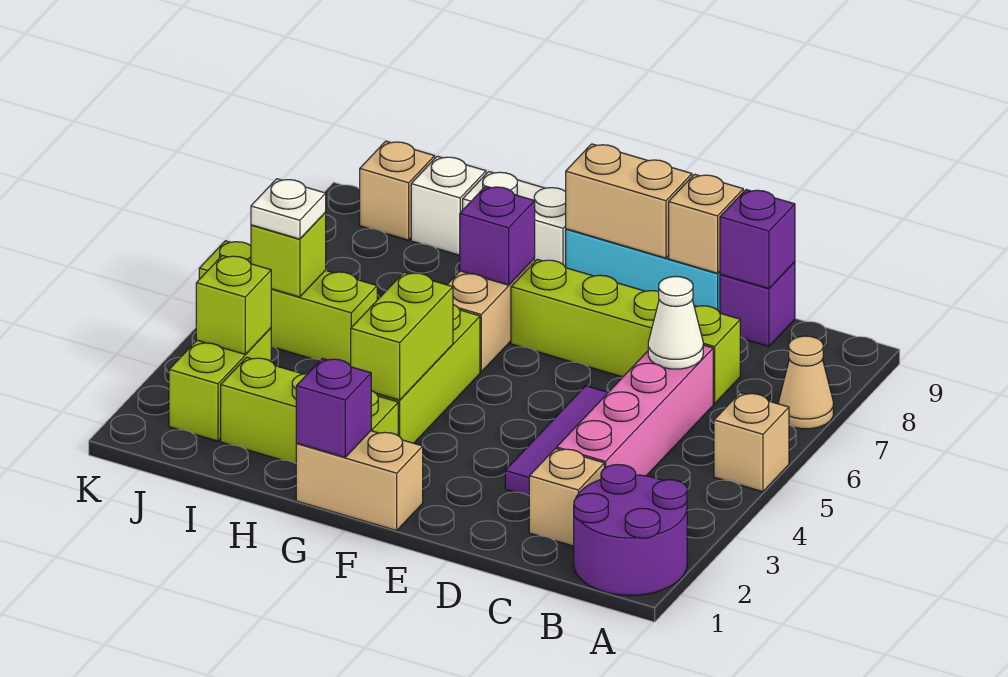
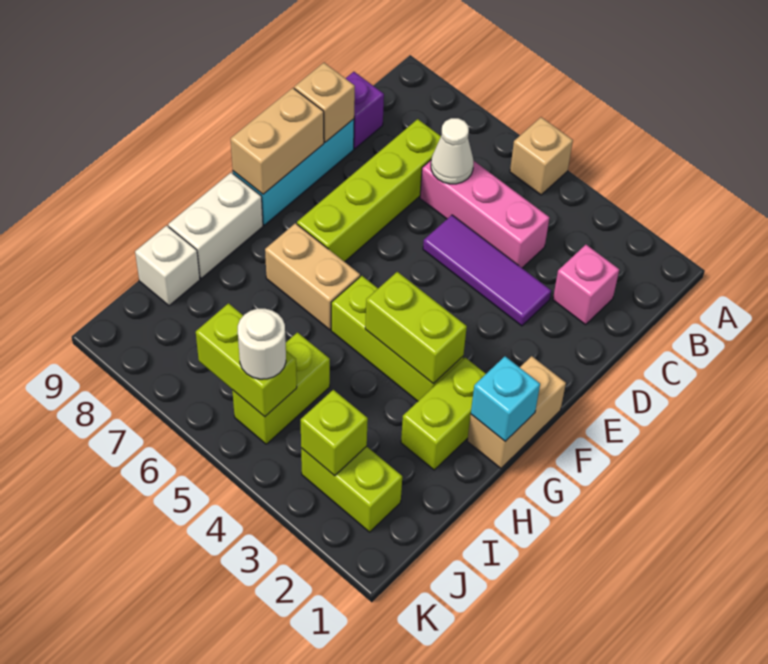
purple round brick A1:B2 level 1 -> none
tan cone A7 level 1 -> none
tan brick C2 level 1 -> pink brick C2 level 1
pink brick C3:C6 level 1 -> pink brick C4:C6 level 1
purple brick C9 level 2 -> none
purple brick G1 level 2 -> cyan brick G1 level 2
lime brick G2:I2 level 1 -> lime brick G2:H2 level 1
purple brick G7 level 2 -> none
lime brick I5:K5 level 1 -> lime brick I5:J5 level 1
lime brick J5 level 2 -> lime brick J5:J6 level 2
white plate J5 level 3 -> white round brick J5 level 3
tan brick J9 level 1 -> none

